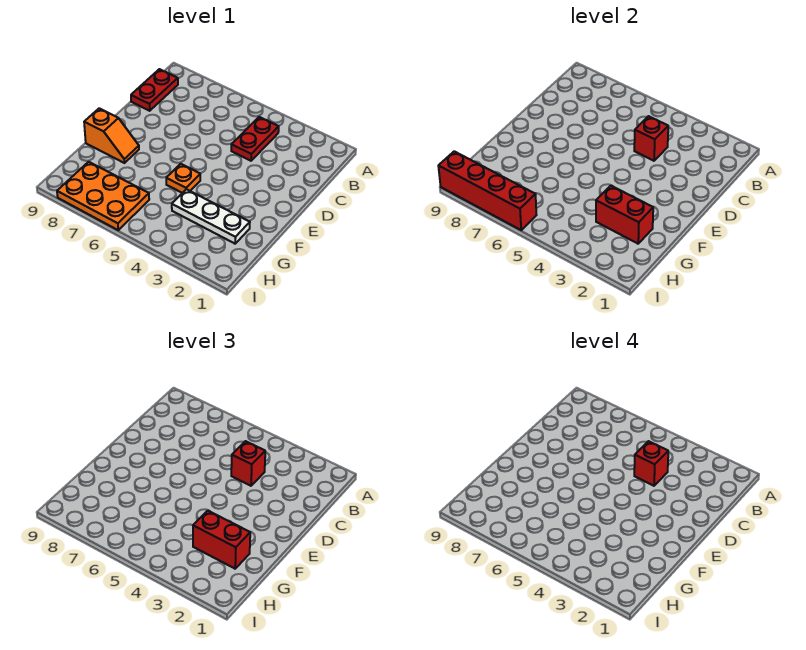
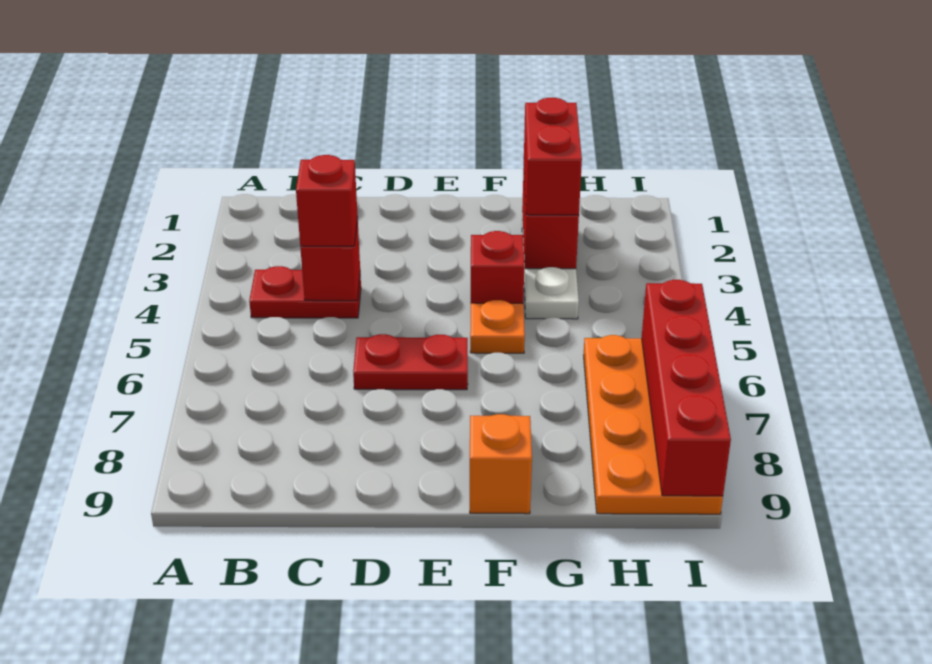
red plate B9:C9 level 1 -> red plate D6:E6 level 1
red brick C4 level 4 -> red brick F4 level 1
orange plate H6:I8 level 1 -> orange plate H6:I9 level 1

